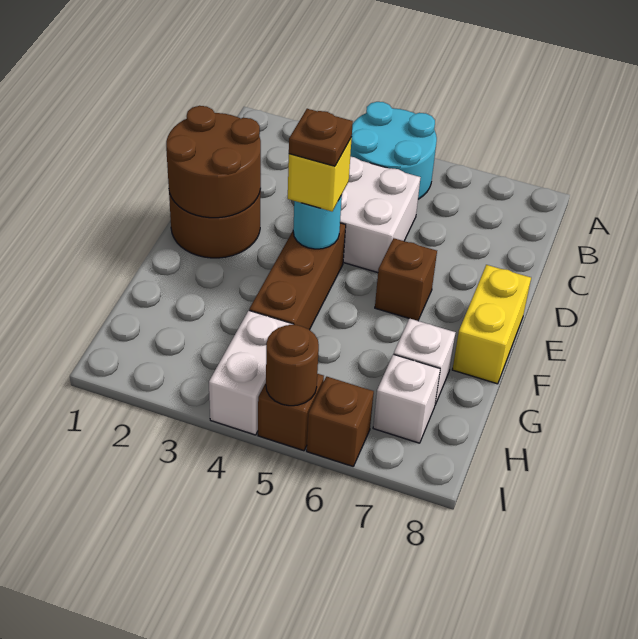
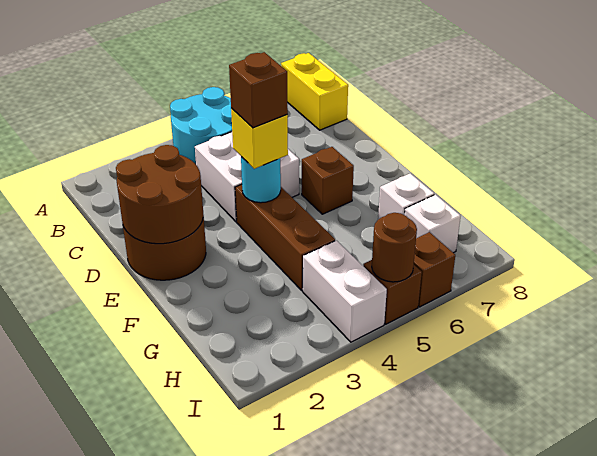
brown plate E4 level 4 -> brown brick E4 level 4
yellow brick E8:F8 level 1 -> yellow brick A8:B8 level 1

